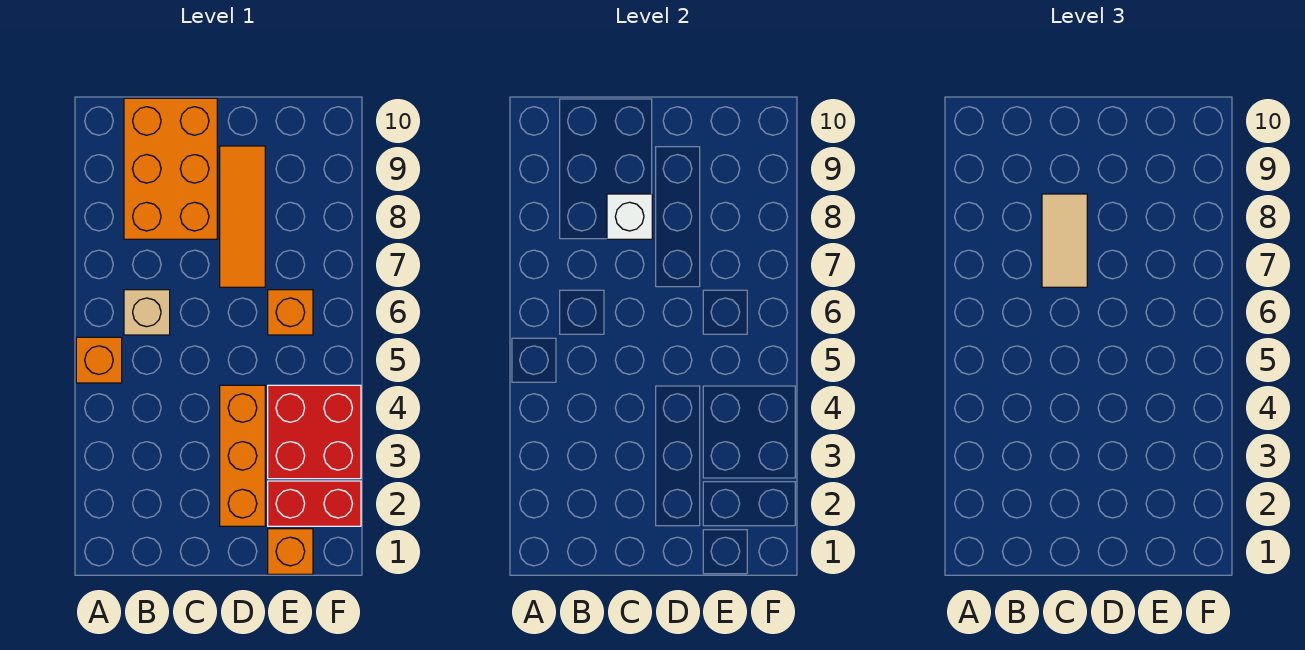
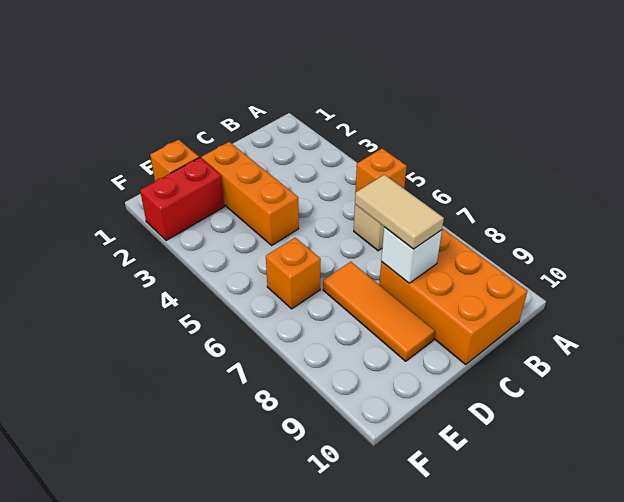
red brick E3:F4 level 1 -> none

